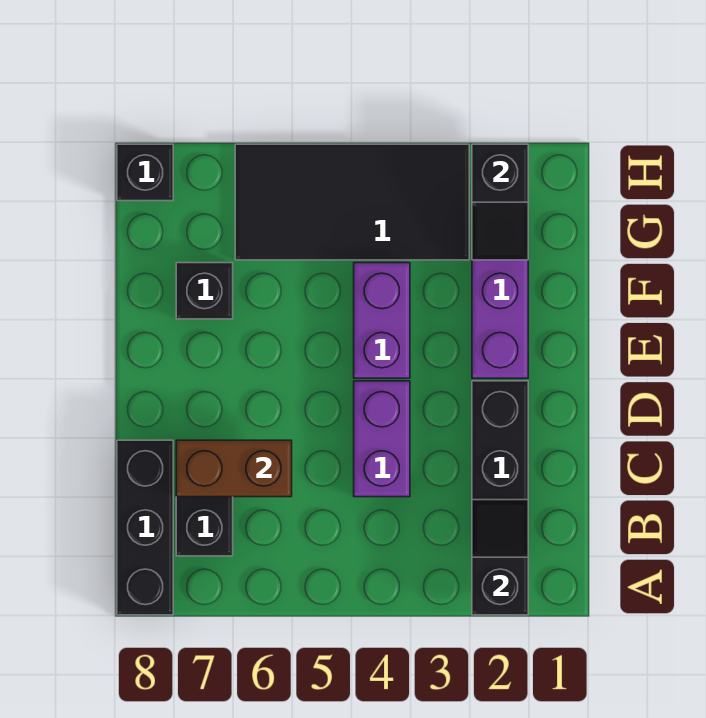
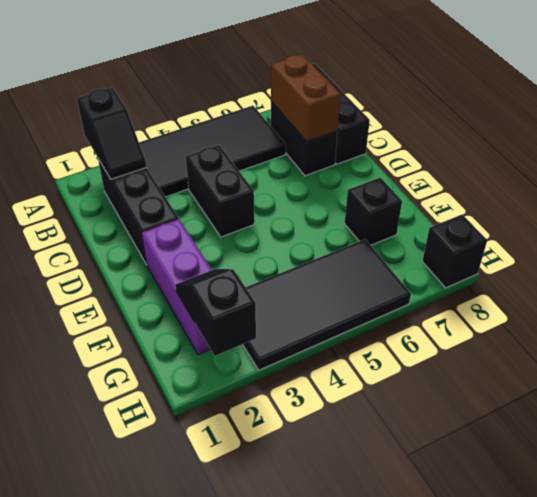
none -> black tile A3:B6 level 1
purple brick C4:D4 level 1 -> black brick C4:D4 level 1
brown brick C6:C7 level 2 -> brown brick B7:C7 level 2
purple brick E4:F4 level 1 -> none

